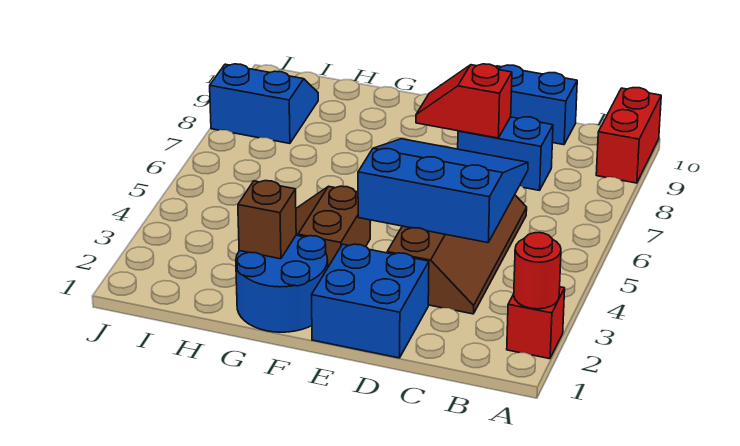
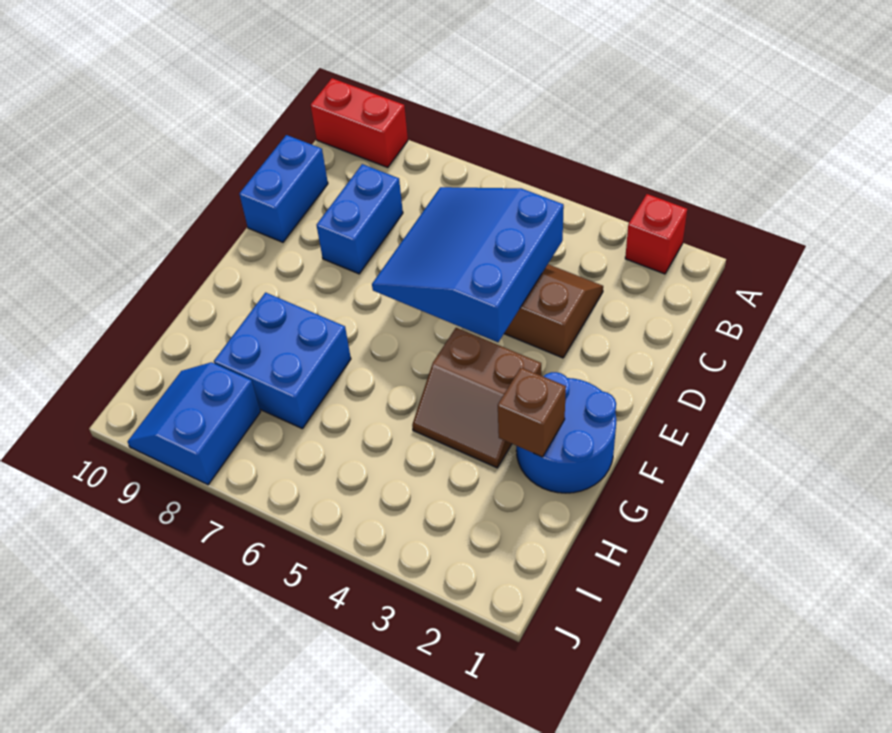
red round brick A2 level 2 -> none
blue brick D1:E2 level 1 -> blue brick G7:H8 level 1
red slope D8:E8 level 2 top D -> none

